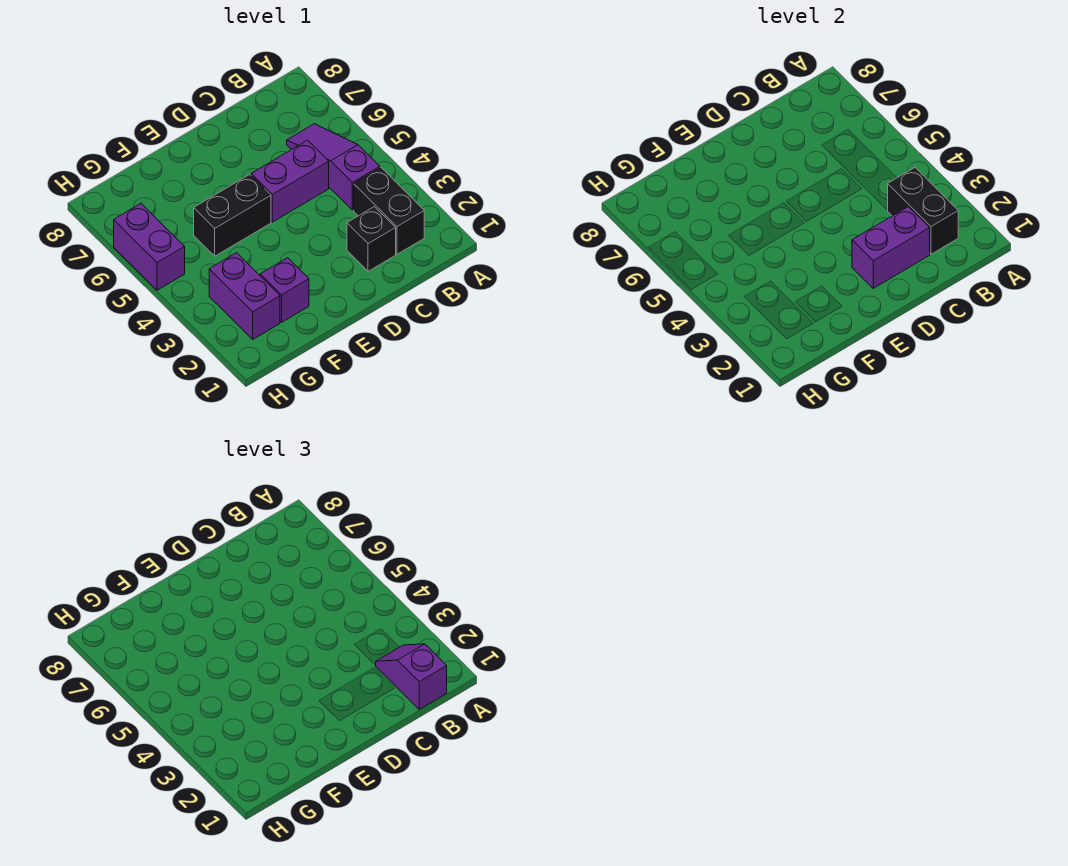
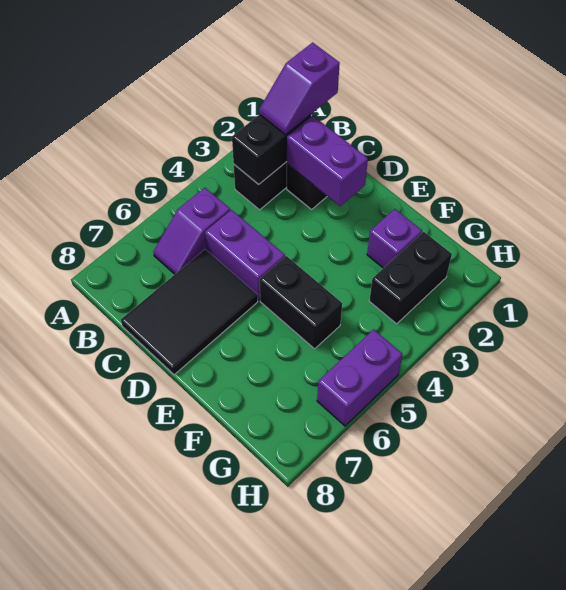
purple slope B4:B6 level 1 top 4 -> purple slope B5:B6 level 1 top 5
none -> black tile C6:D8 level 1
purple brick G2:G3 level 1 -> black brick G2:G3 level 1

